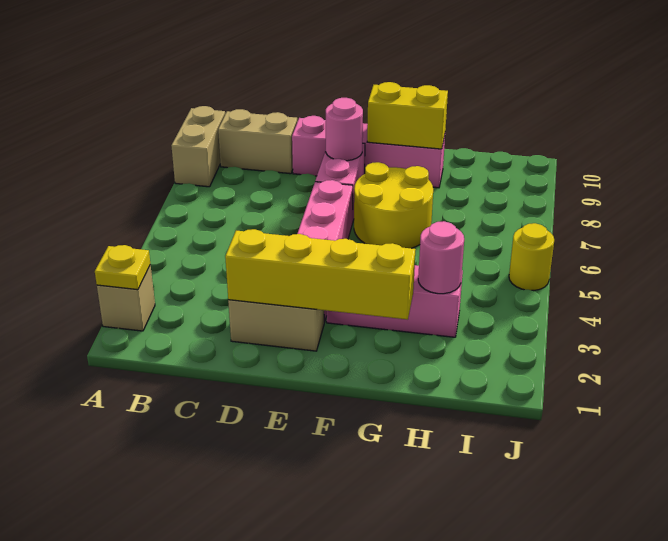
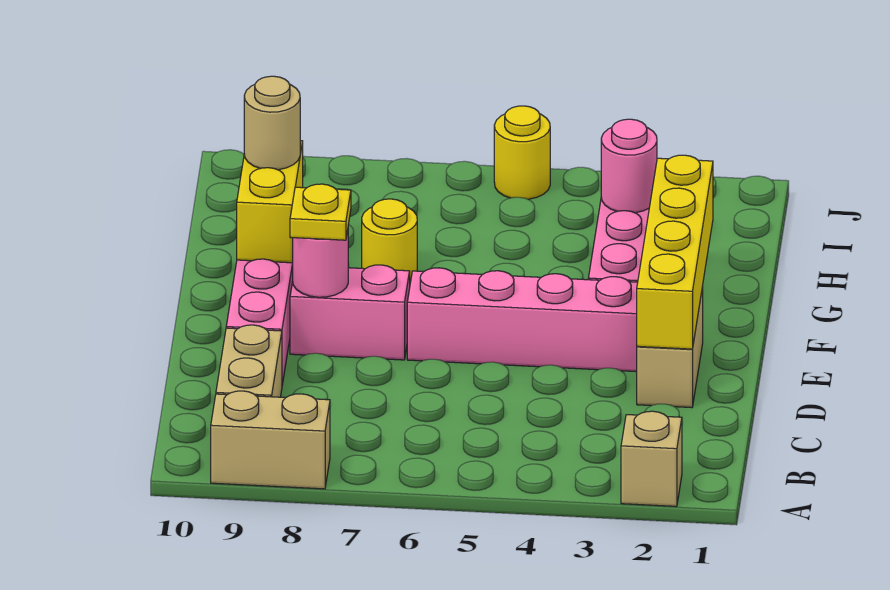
yellow plate A2 level 2 -> yellow plate E8 level 3
yellow round brick F6:G7 level 1 -> yellow round brick G7 level 1
none -> tan round brick G9 level 3

